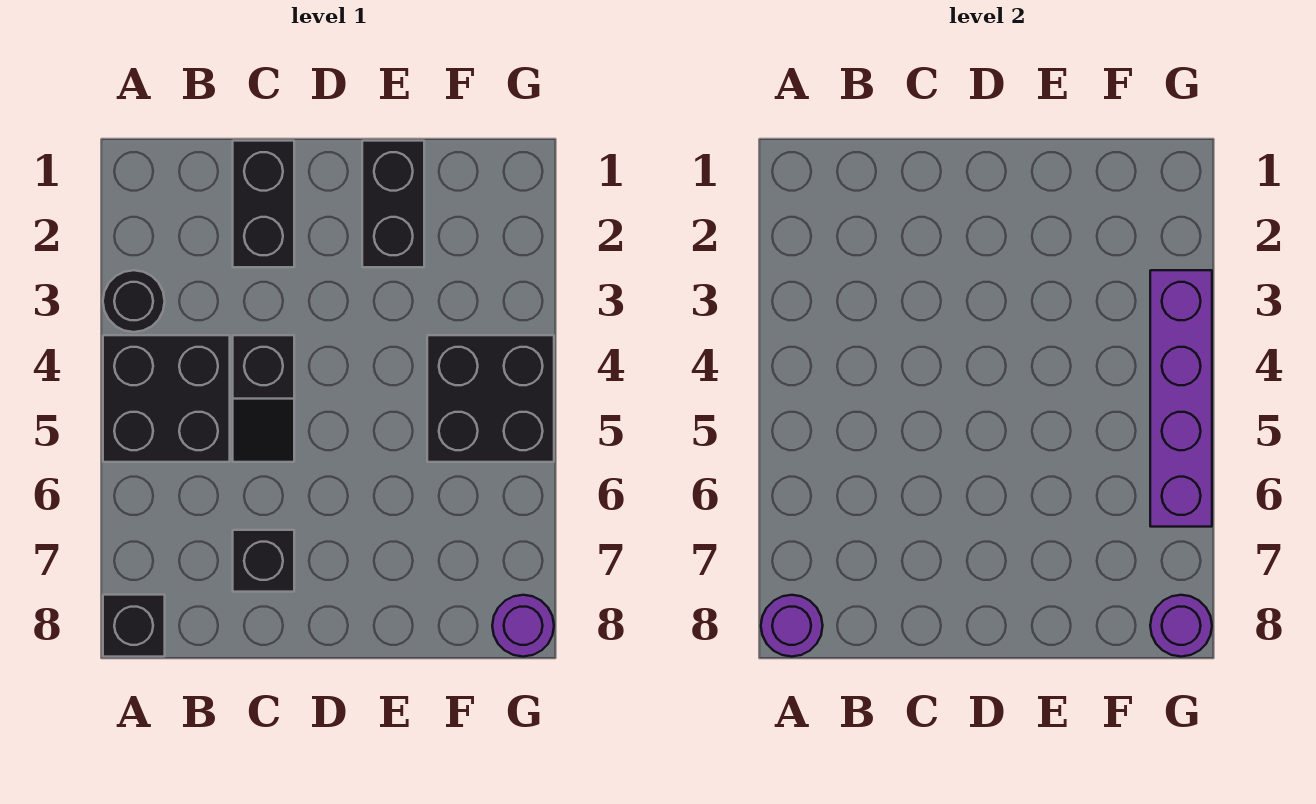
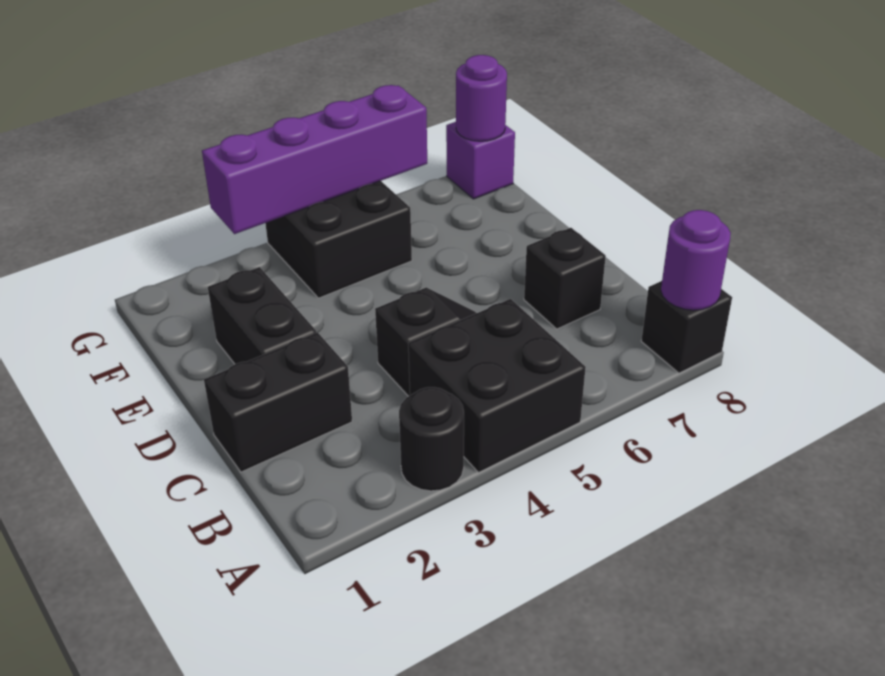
black brick E1:E2 level 1 -> black brick D2:E2 level 1
purple round brick G8 level 1 -> purple brick G8 level 1

